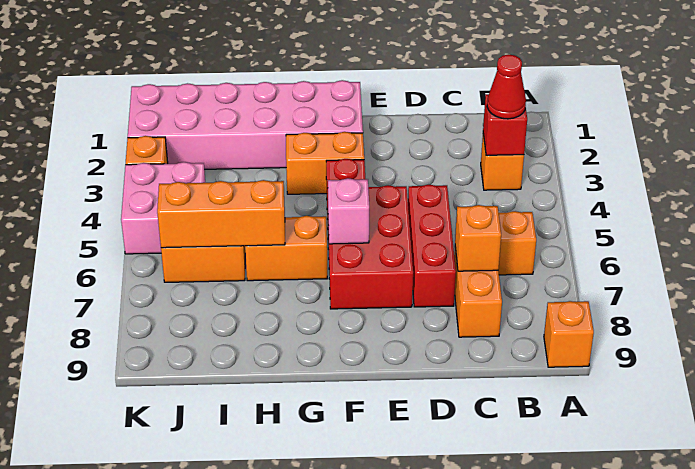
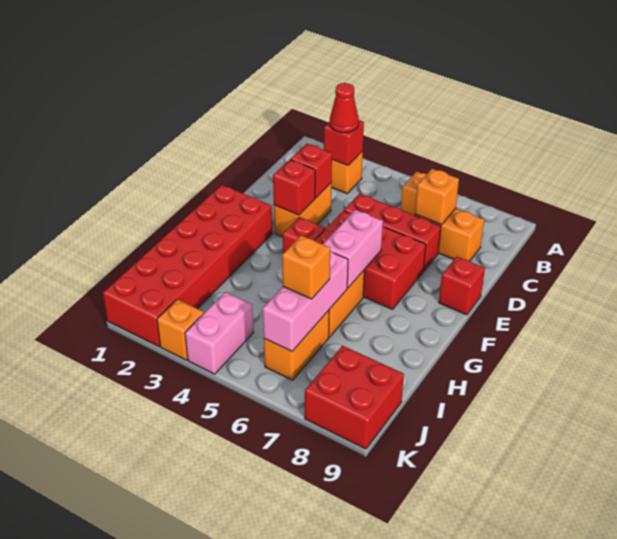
orange brick A9 level 1 -> orange brick I6 level 3
none -> red brick D3 level 2
none -> red brick E3 level 2
none -> red brick E9 level 1
pink brick F1:K2 level 1 -> red brick F1:K2 level 1
orange brick F3:G3 level 1 -> orange brick D3:E3 level 1
pink brick F6 level 2 -> pink brick F6:G6 level 2
orange brick H6:J6 level 2 -> pink brick H6:J6 level 2
pink brick J4:K5 level 1 -> pink brick J4:K4 level 1
none -> red brick J8:K9 level 1

